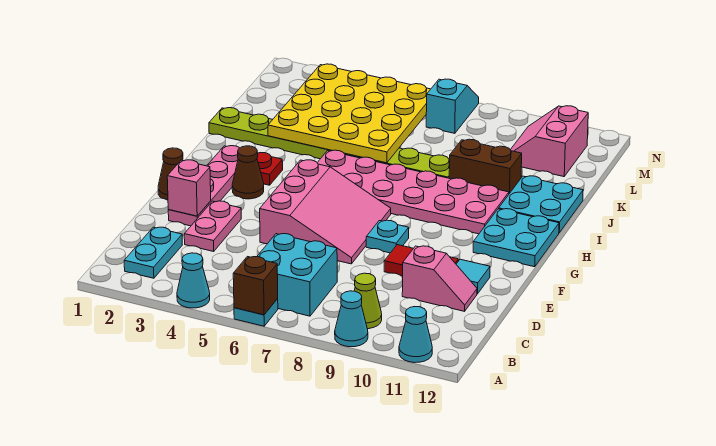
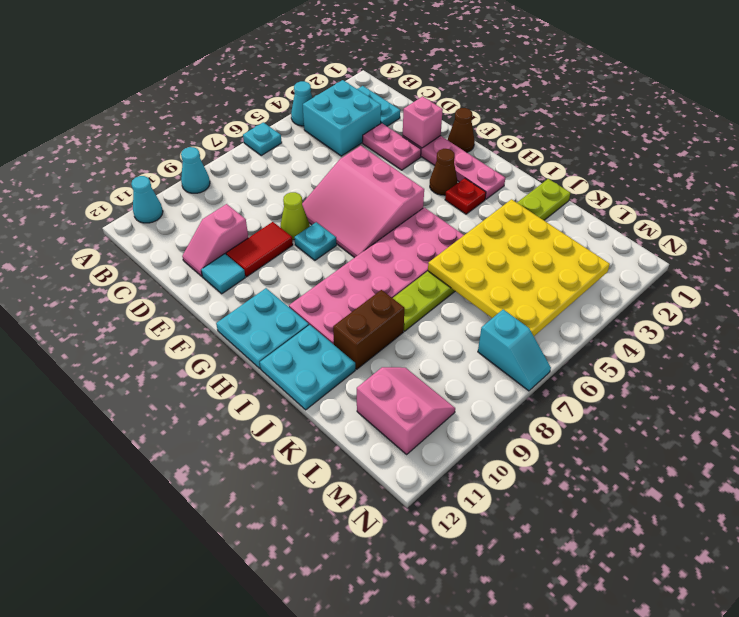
brown brick A6 level 2 -> none
cyan brick B6:C7 level 1 -> cyan brick B3:C4 level 1
lime cone B9 level 1 -> lime cone E8 level 1

